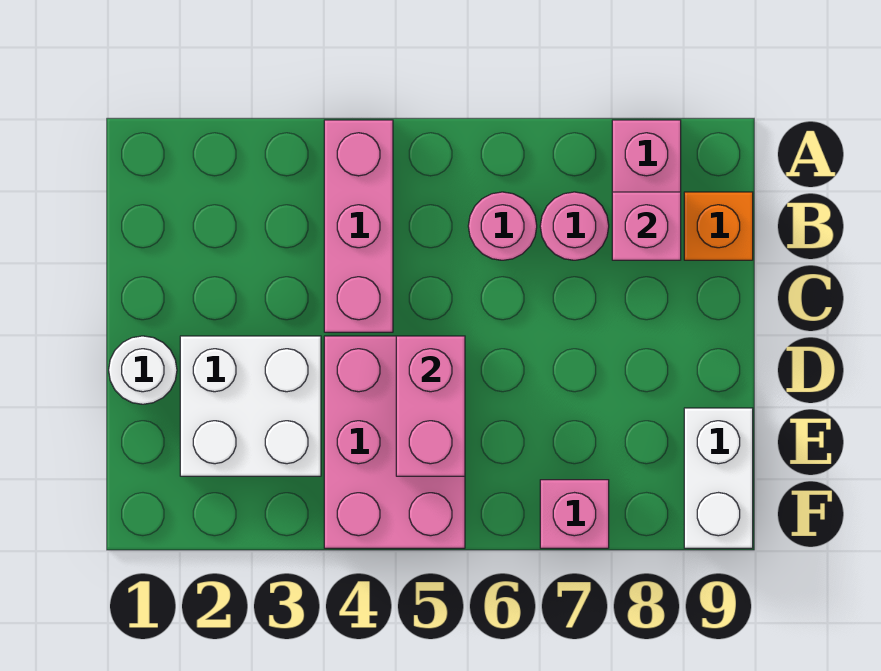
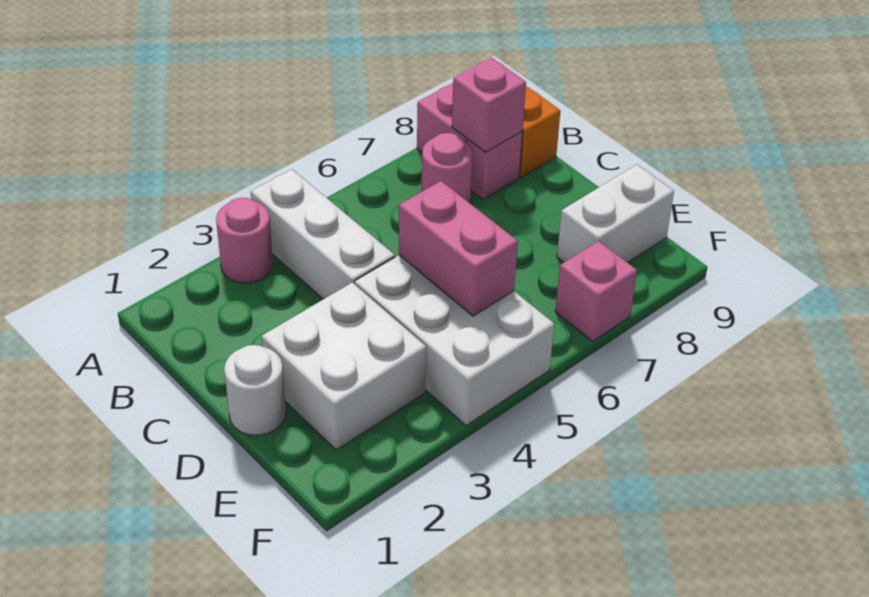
pink brick A4:C4 level 1 -> white brick A4:C4 level 1
pink round brick B6 level 1 -> pink round brick A3 level 1
pink brick D4:F5 level 1 -> white brick D4:F5 level 1
white brick E9:F9 level 1 -> white brick E8:E9 level 1

